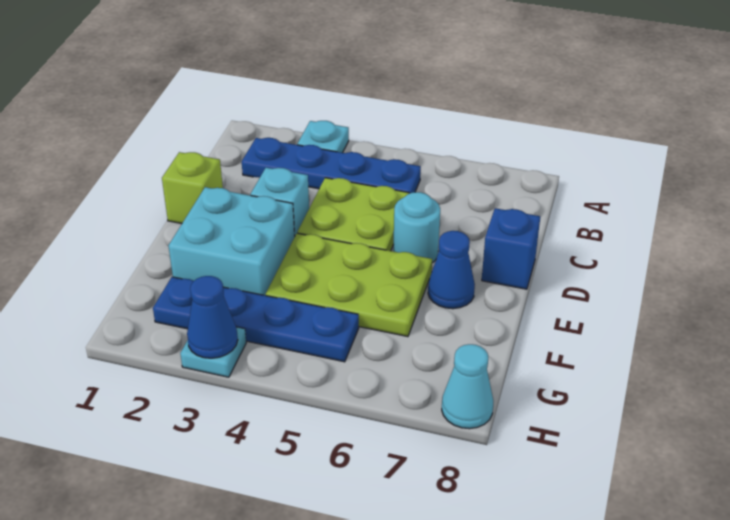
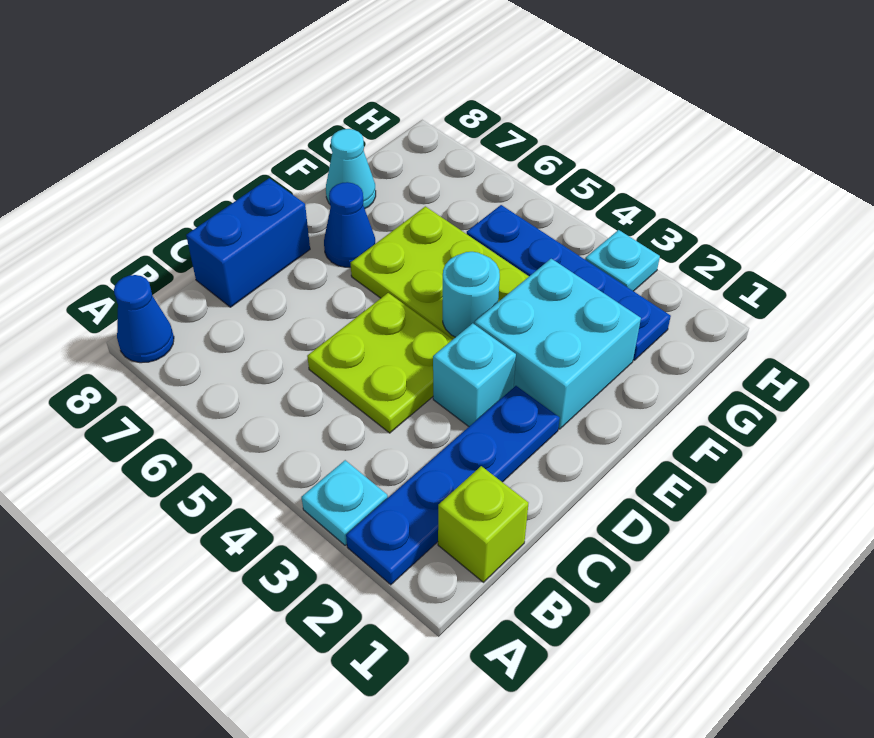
blue plate B2:B5 level 1 -> blue plate A2:D2 level 1
lime brick D1 level 1 -> lime brick B1 level 1
cyan round brick D6 level 1 -> cyan round brick E4 level 2
blue brick D8 level 1 -> blue brick C8:D8 level 1
blue cone H3 level 2 -> blue cone A8 level 1
cyan cone H8 level 1 -> cyan cone F8 level 1

